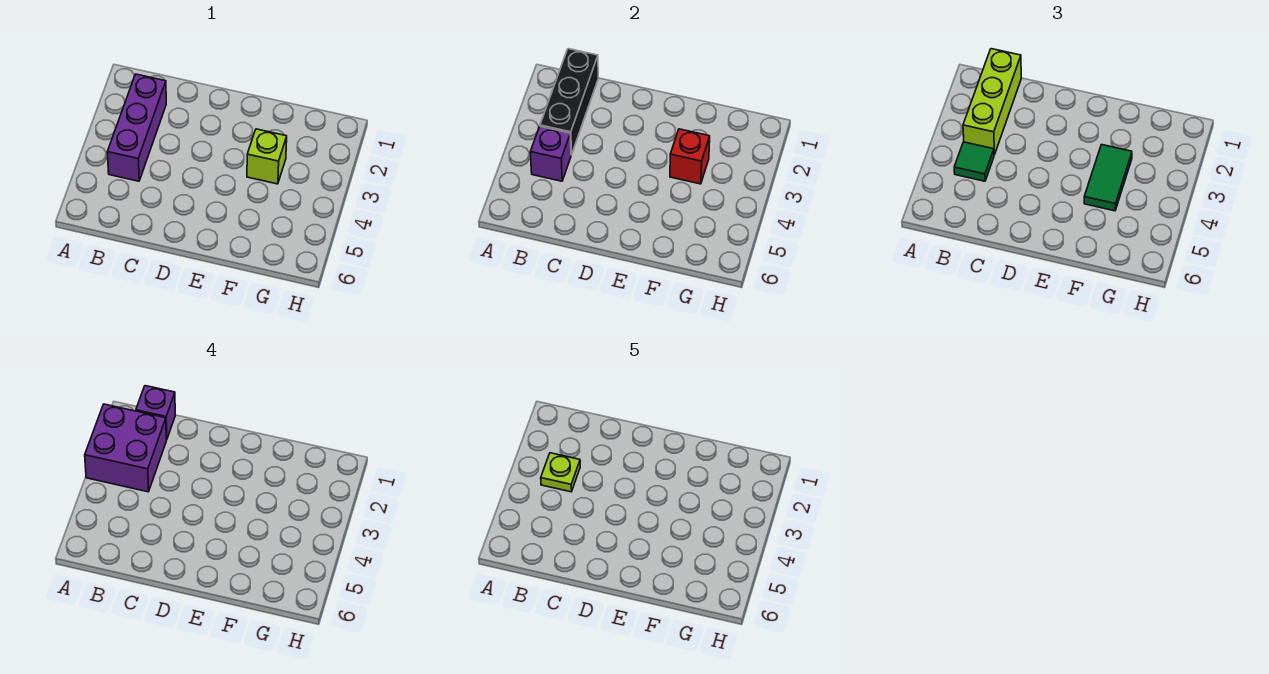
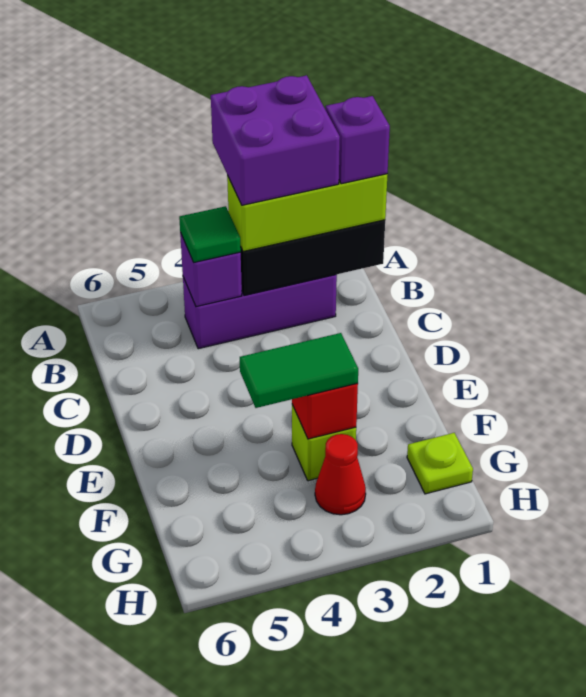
lime plate B3 level 5 -> lime plate G1 level 1
none -> red cone G3 level 1

